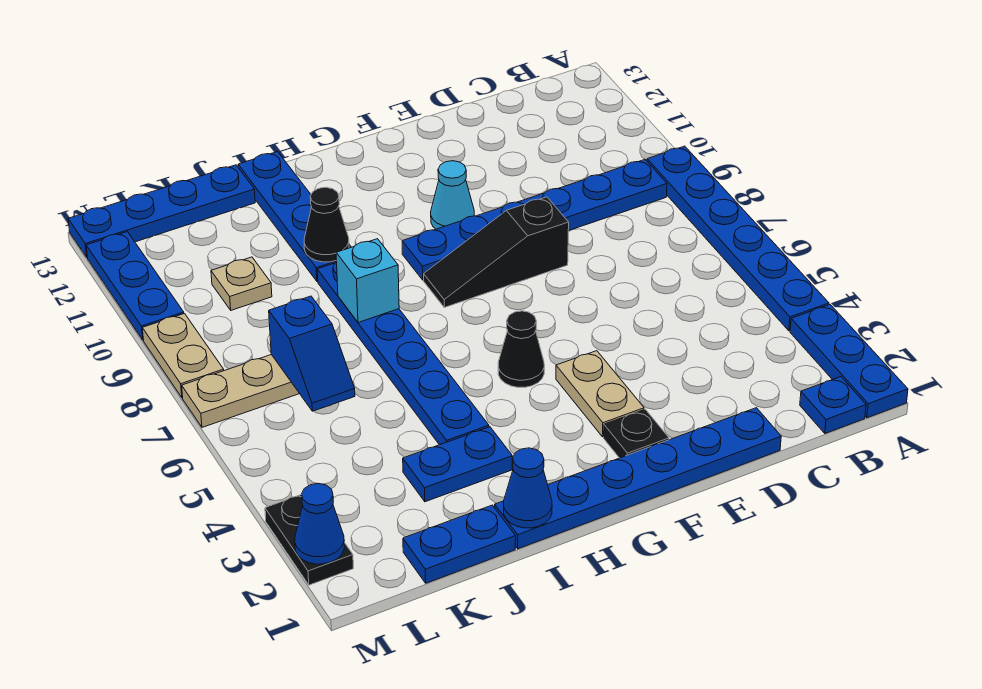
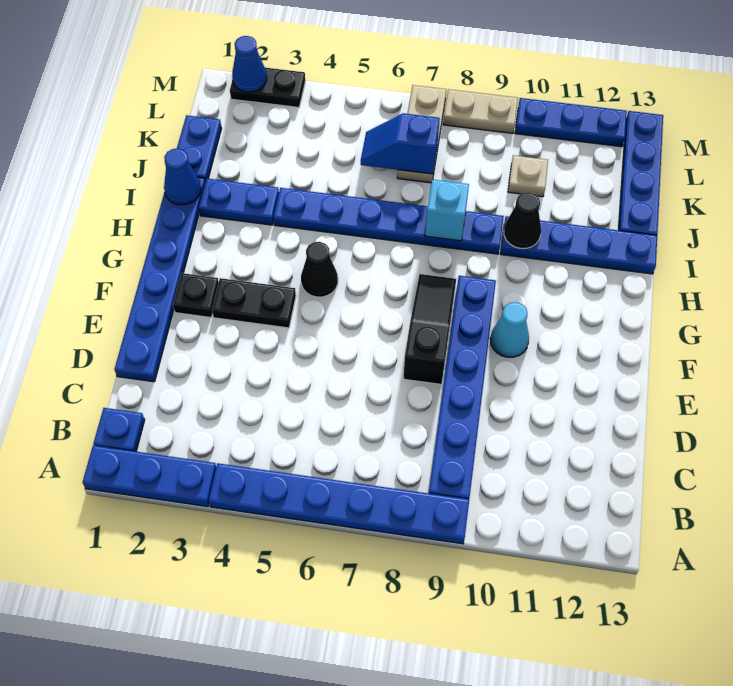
tan plate F3:F4 level 1 -> black plate F3:F4 level 1
blue plate I3:J3 level 1 -> blue plate I2:I3 level 1

